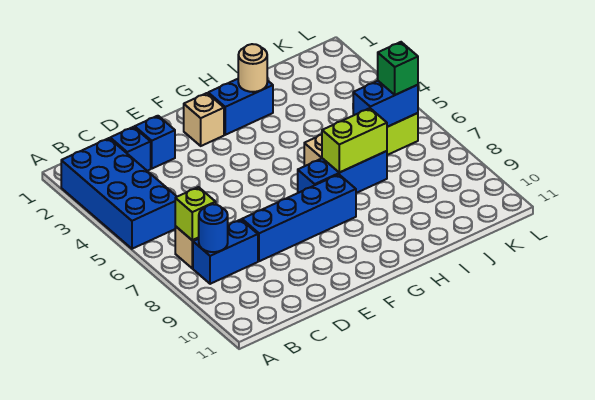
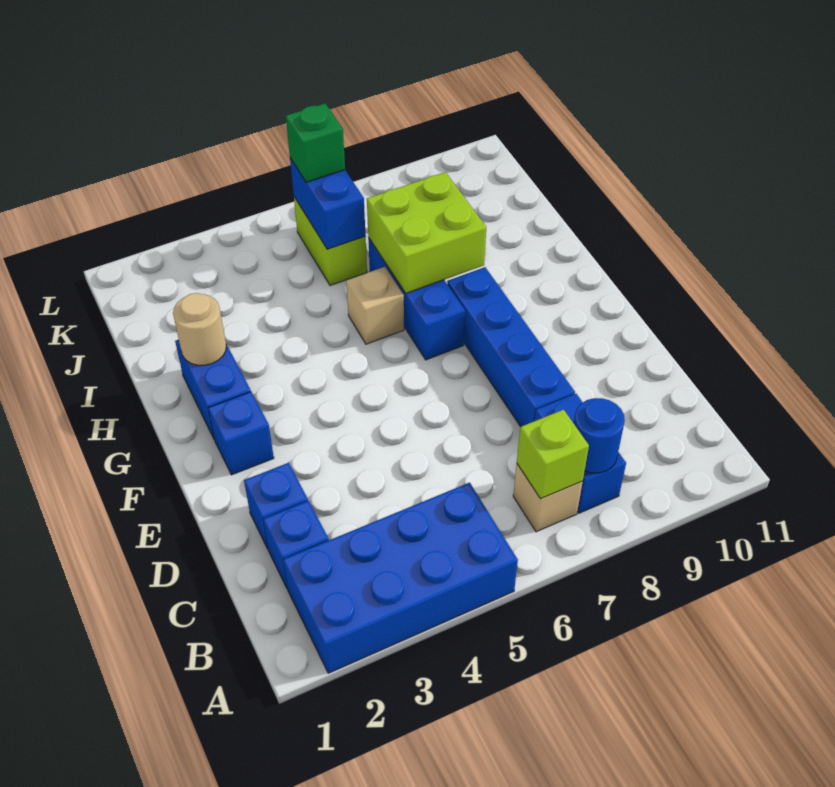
tan brick F2 level 1 -> blue brick F2 level 1
lime brick H7:I7 level 2 -> lime brick H7:I8 level 2

